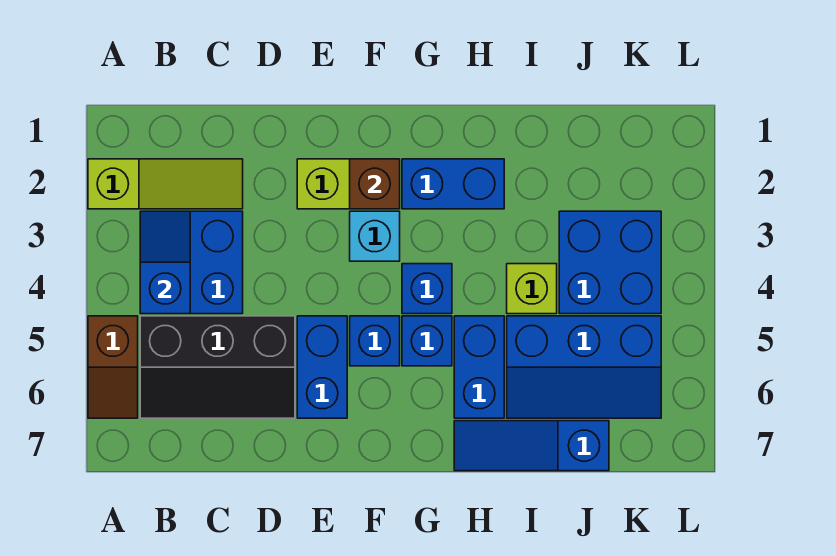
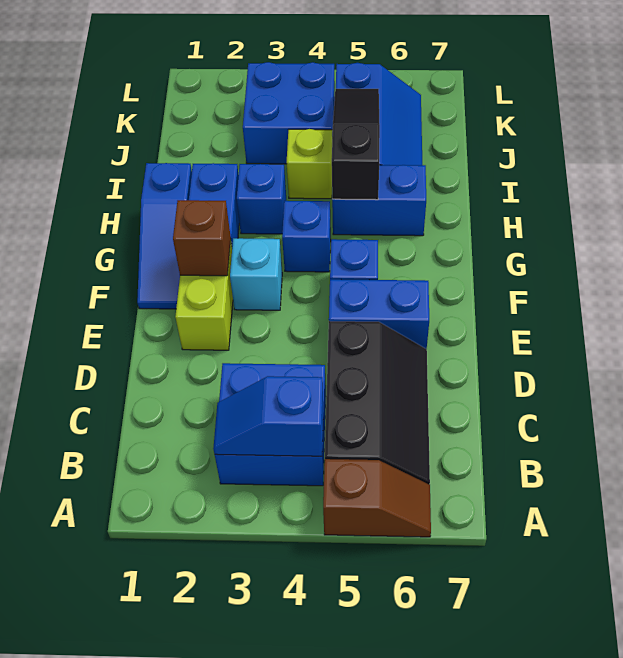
lime slope A2:C2 level 1 top A -> none
blue brick G5 level 1 -> blue brick H3 level 1
none -> black slope H5:J5 level 2 top H
blue slope H7:J7 level 1 top J -> blue slope F1:H1 level 1 top H

